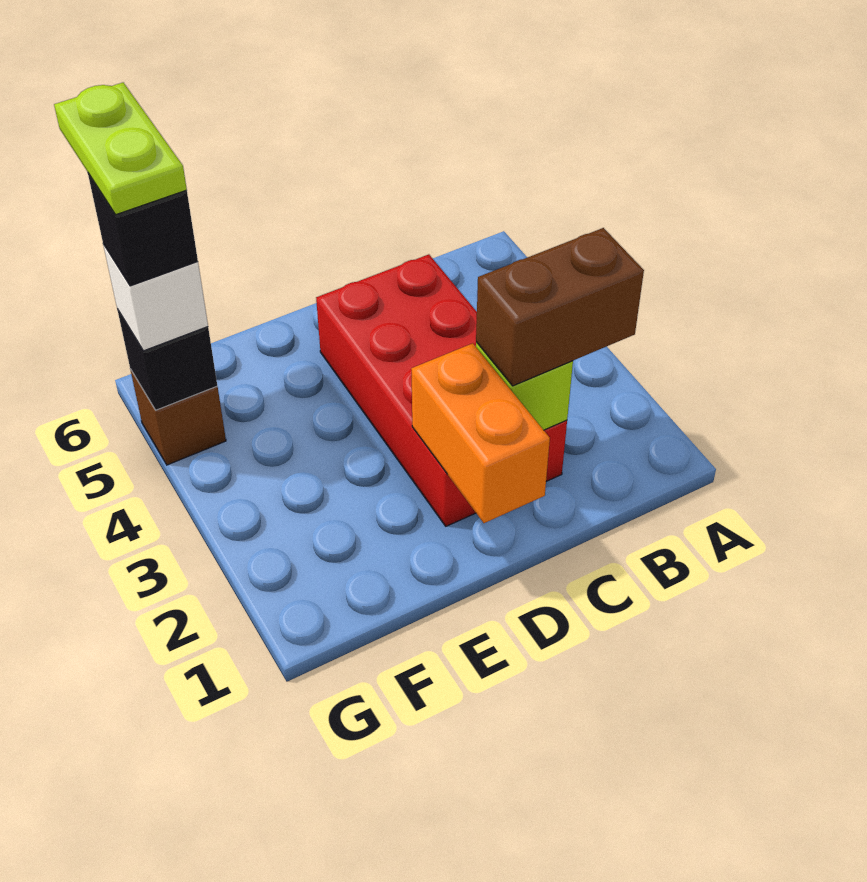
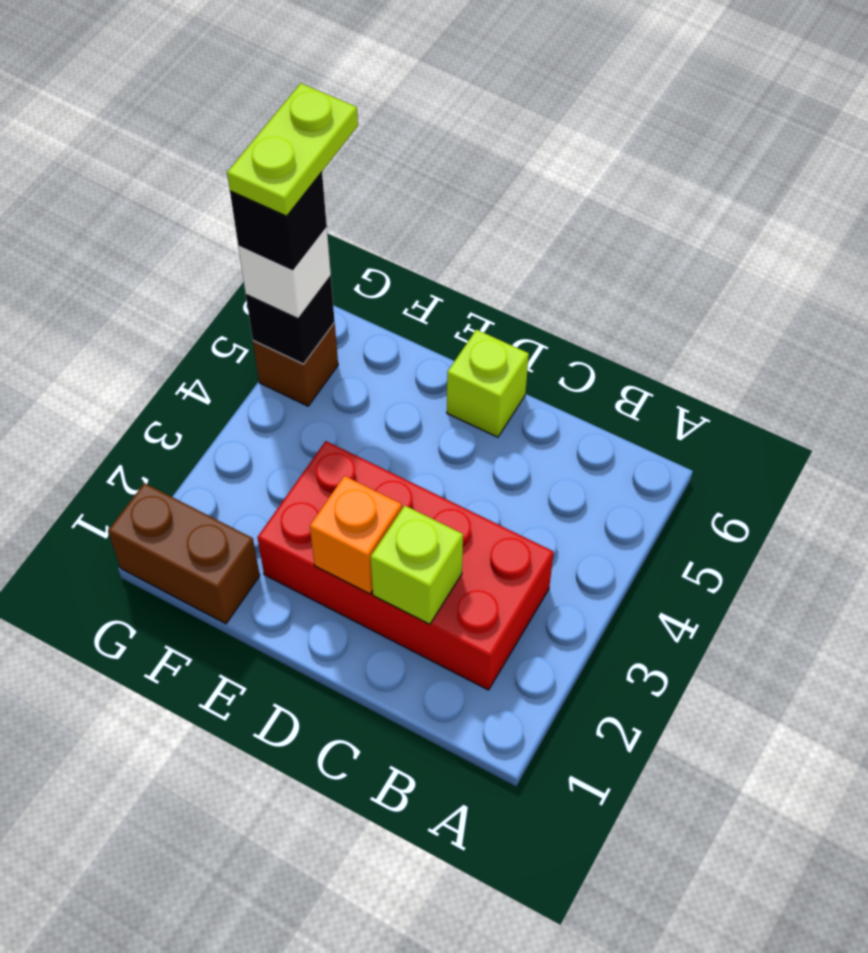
brown brick B2:C2 level 3 -> brown brick F1:G1 level 1
red brick C2:D5 level 1 -> red brick B2:E3 level 1
orange brick D1:D2 level 2 -> orange brick D2 level 2
none -> lime brick D6 level 1

